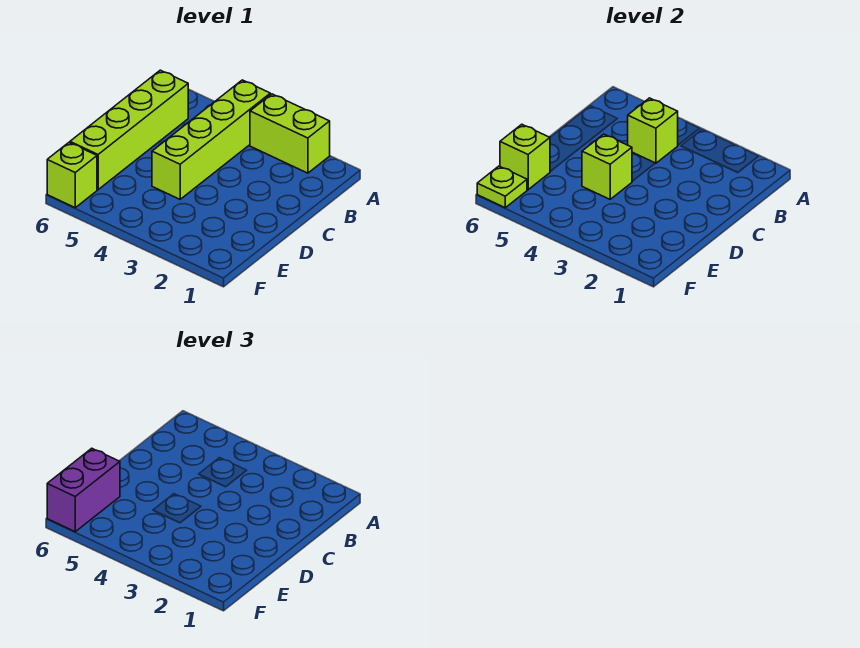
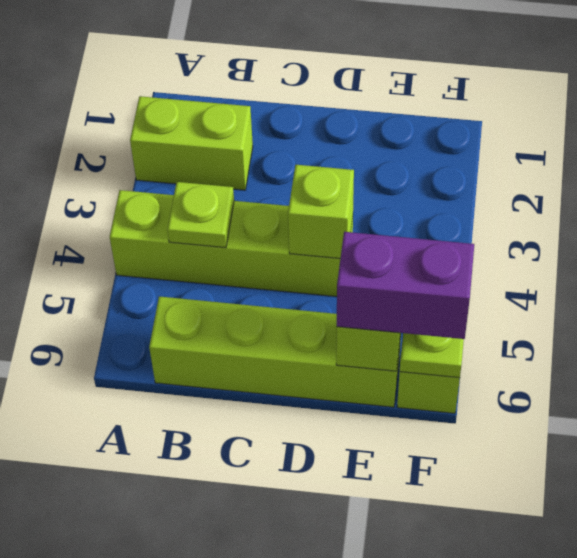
lime brick A2:A3 level 1 -> lime brick A2:B2 level 1
lime brick B4 level 2 -> lime plate B4 level 2

